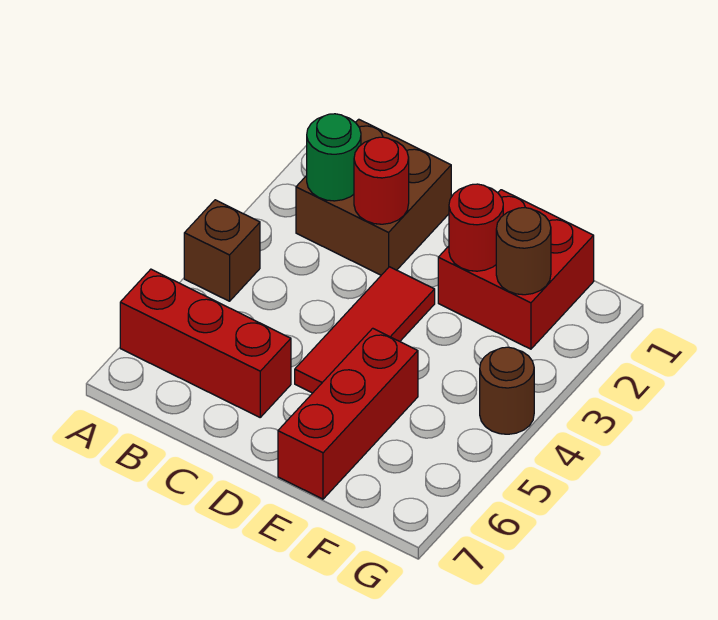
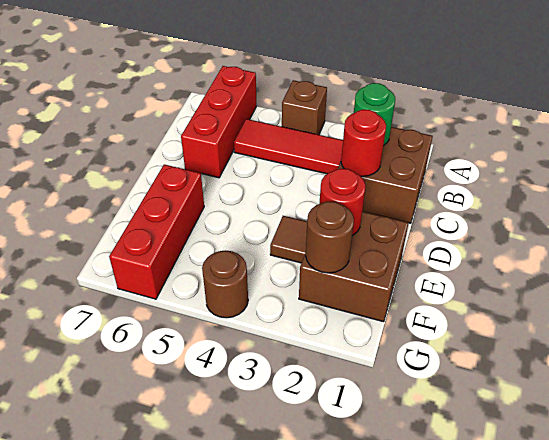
red tile D3:D5 level 1 -> red tile B3:B5 level 1
red brick E1:F2 level 1 -> brown brick E1:F2 level 1
none -> brown tile E3 level 1
red brick E5:E7 level 1 -> red brick E6:G6 level 1

